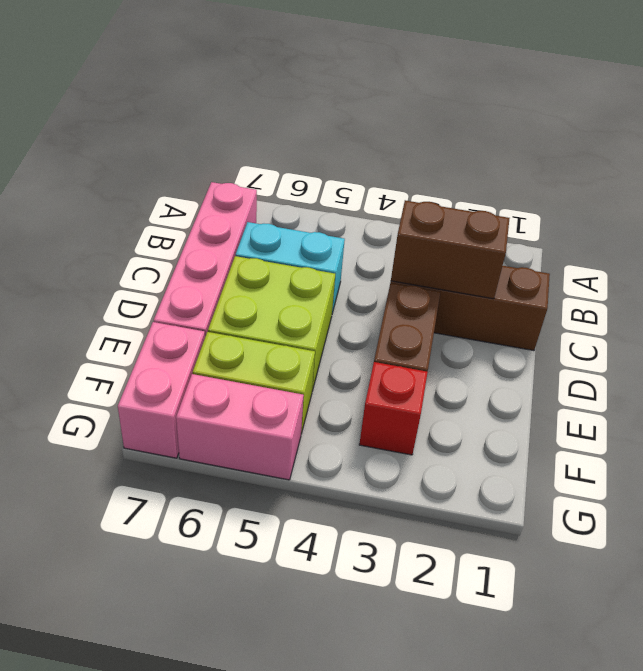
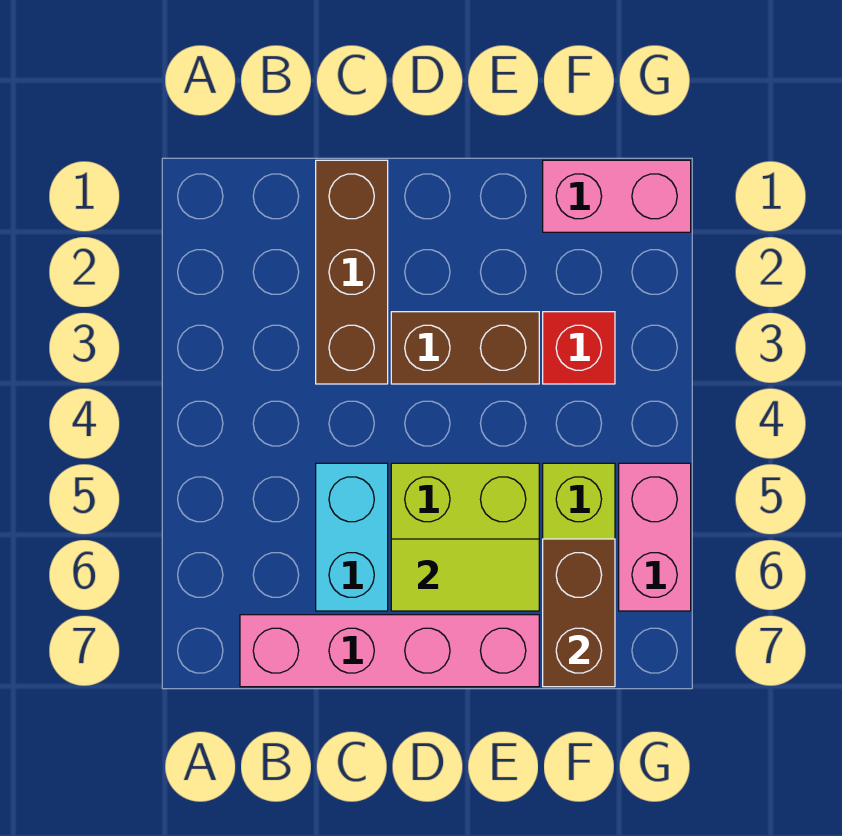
brown brick C2:C3 level 2 -> brown brick F6:F7 level 2
none -> lime tile D6:E6 level 2
pink brick F7:G7 level 1 -> pink brick F1:G1 level 1

